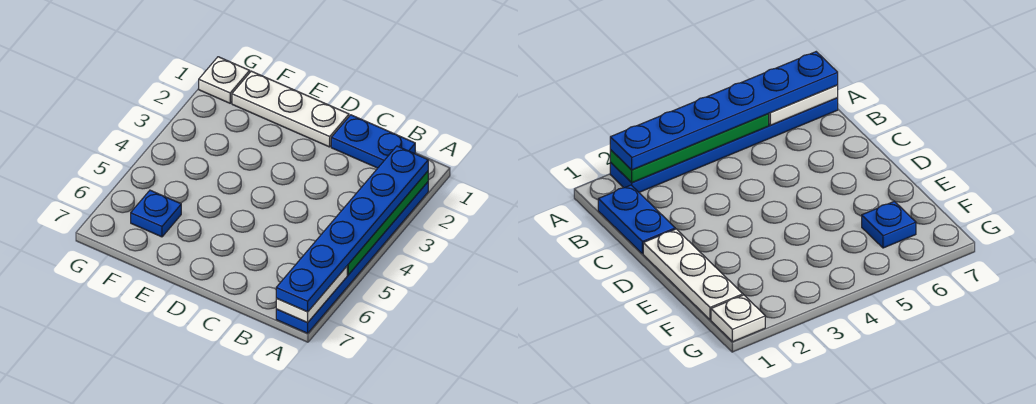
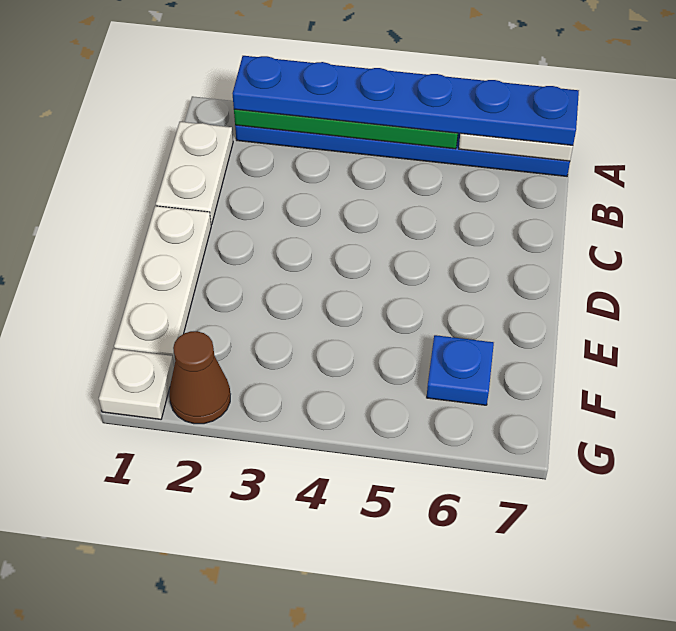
blue plate B1:C1 level 1 -> white plate B1:C1 level 1
none -> brown cone G2 level 1

